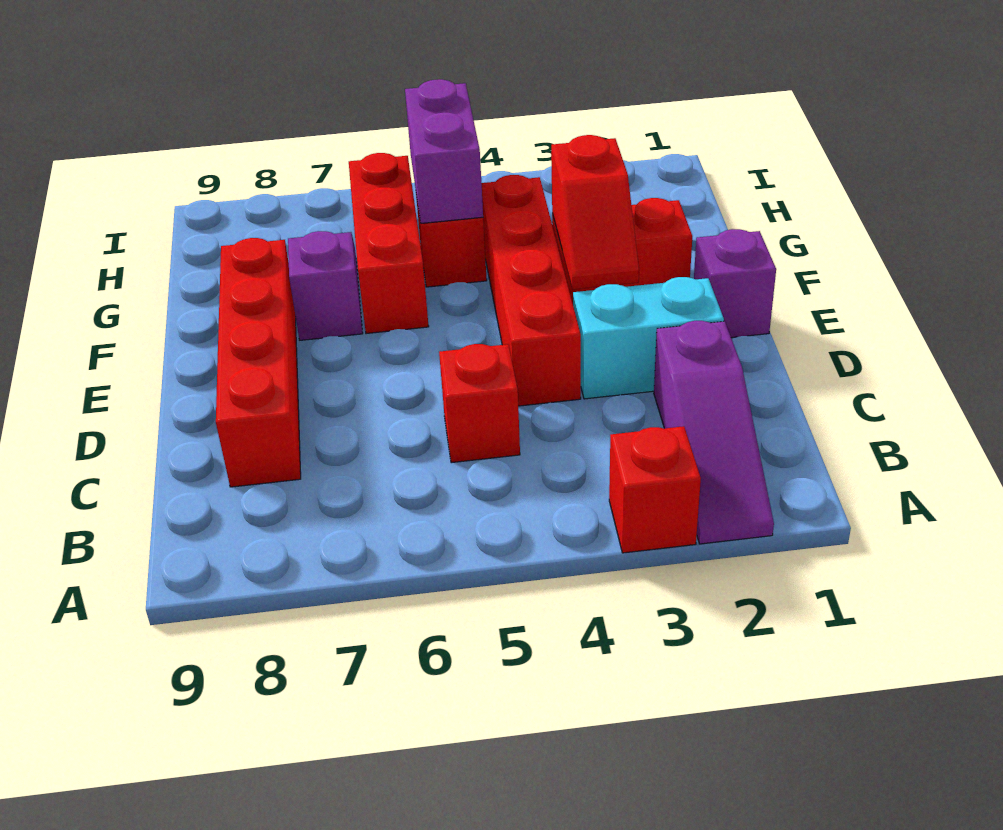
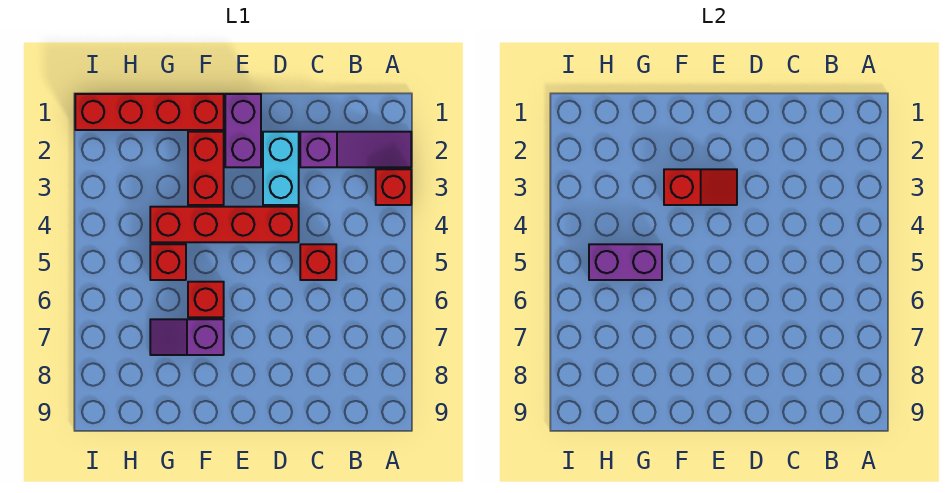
red brick C8:F8 level 1 -> red brick F1:I1 level 1
purple brick E1 level 1 -> purple brick E1:E2 level 1
red brick F6:H6 level 1 -> red brick F6 level 1

